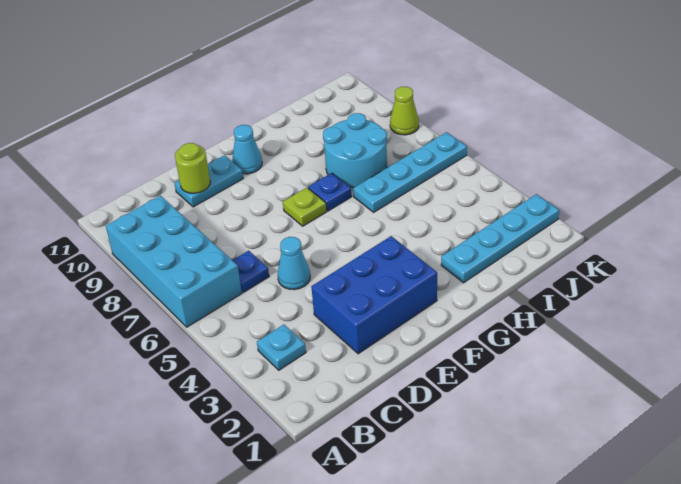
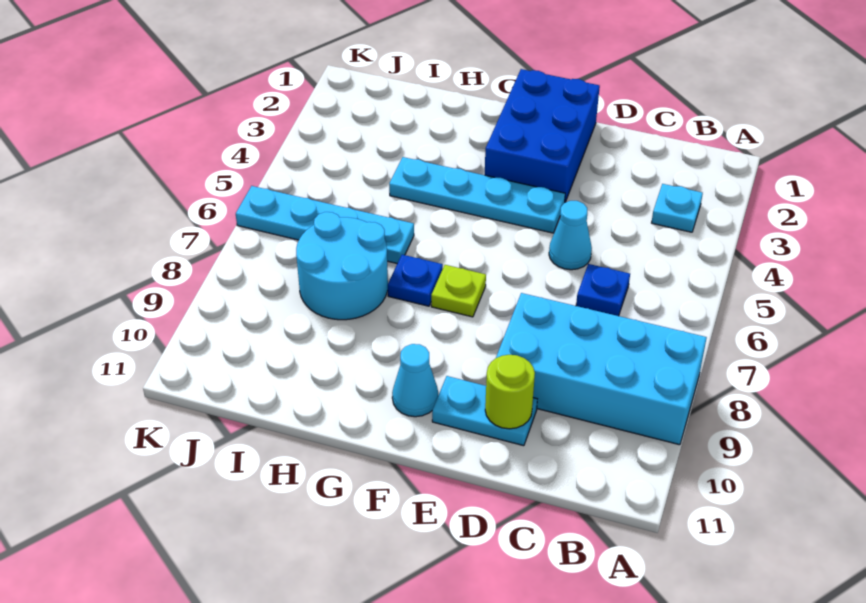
cyan brick A6:B9 level 1 -> cyan brick A8:D9 level 1
blue brick D2:F3 level 1 -> blue brick E1:F3 level 1
cyan plate H2:K2 level 1 -> cyan plate E4:H4 level 1
lime cone K8 level 1 -> none

